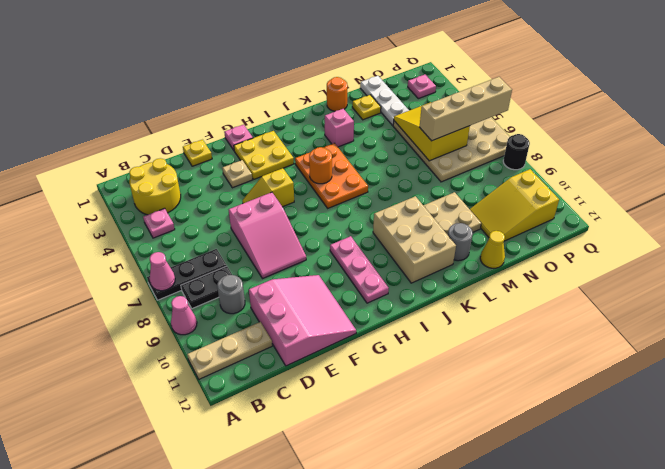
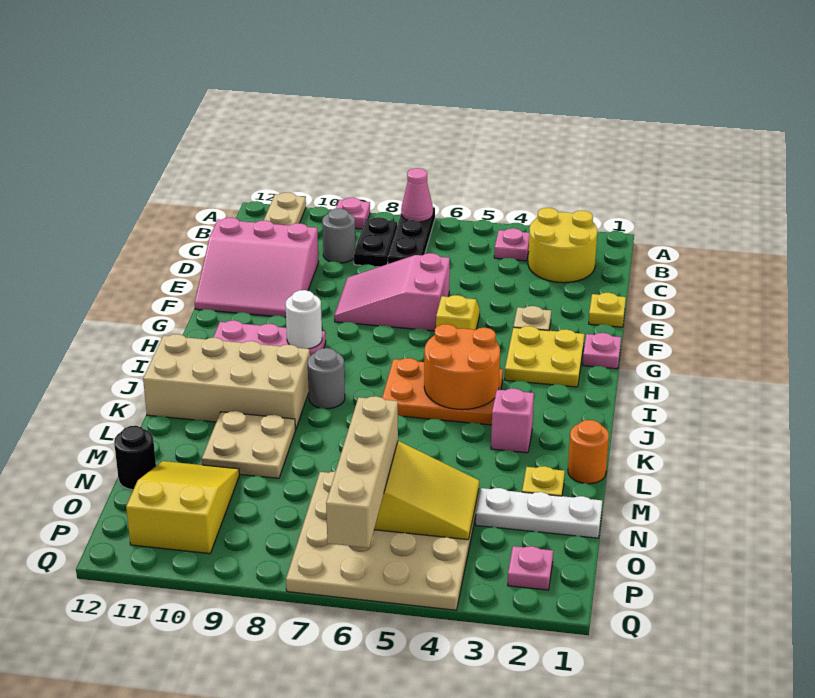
pink cone A9 level 1 -> pink plate A9 level 1
none -> white round brick H9 level 2
orange round brick I5 level 2 -> orange round brick I4:J5 level 2
tan brick J9:K11 level 1 -> tan brick J9:K12 level 1
grey round brick L11 level 1 -> grey round brick J8 level 1
yellow cone M12 level 1 -> none
black round brick Q8 level 1 -> black round brick N12 level 1

